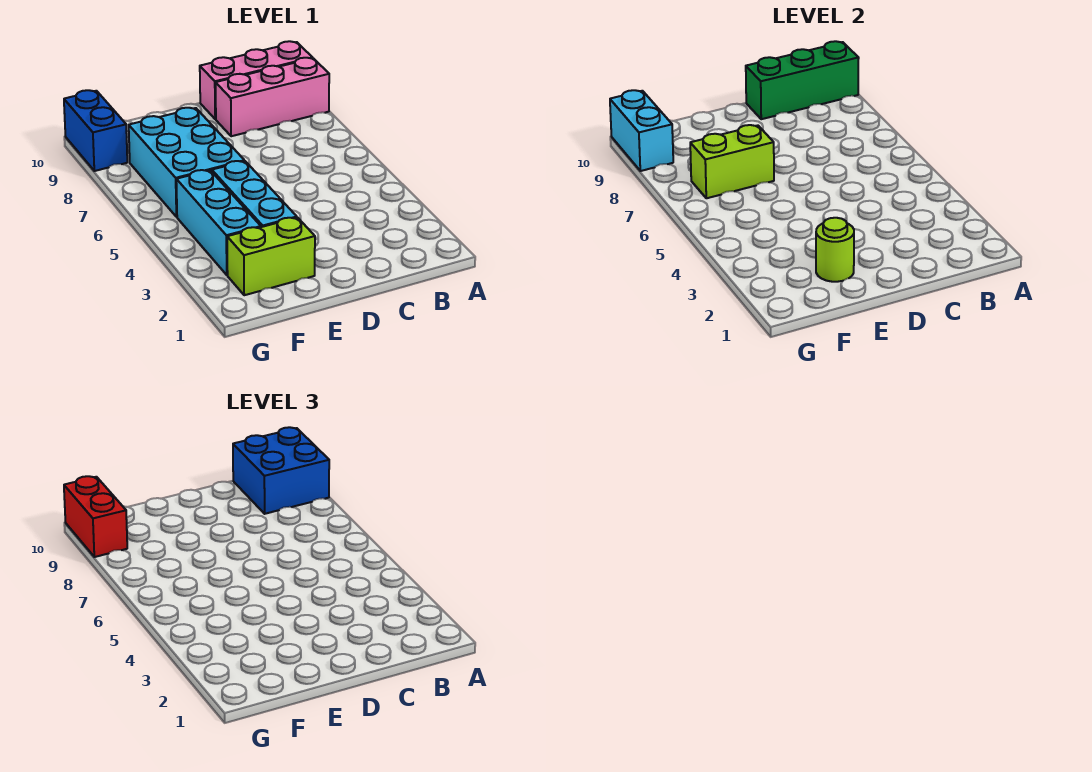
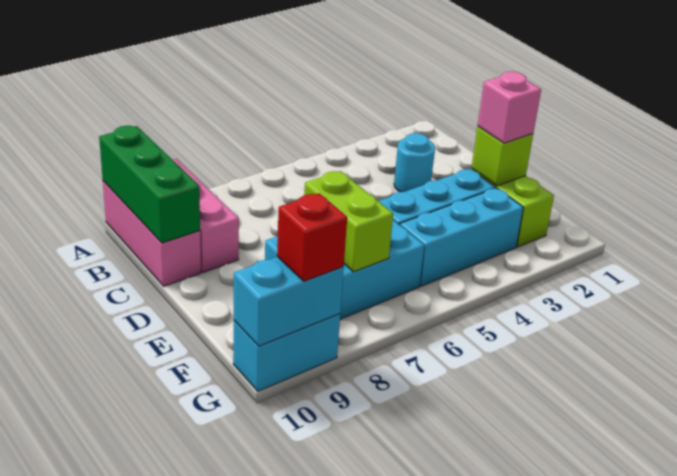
blue brick A9:B10 level 3 -> none
none -> cyan round brick C3 level 1
lime round brick E2 level 2 -> lime brick E2 level 2
none -> pink brick E2 level 3
blue brick G9:G10 level 1 -> cyan brick G9:G10 level 1
red brick G9:G10 level 3 -> red brick G9 level 3

